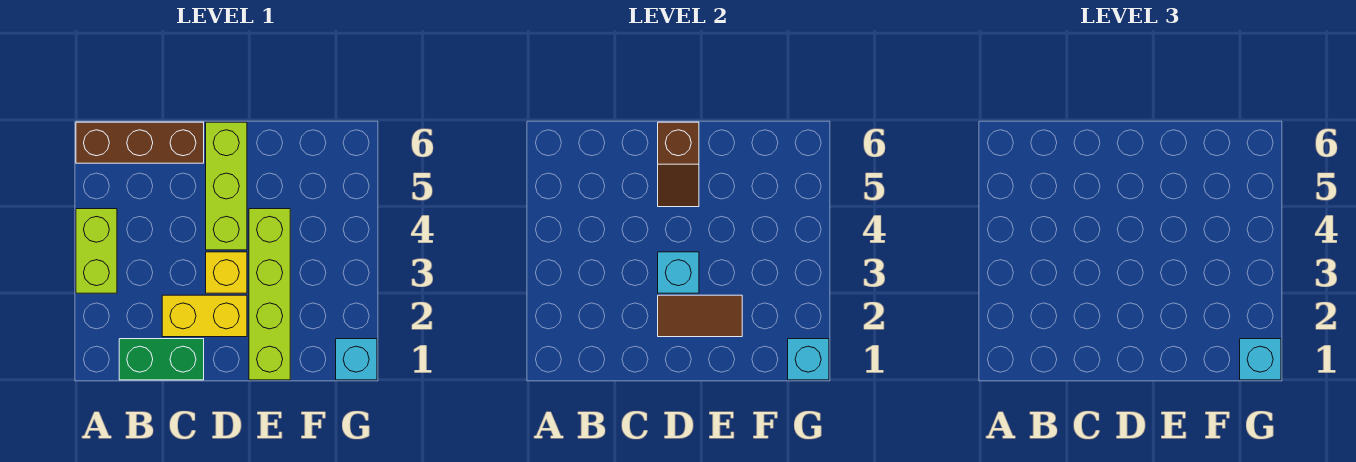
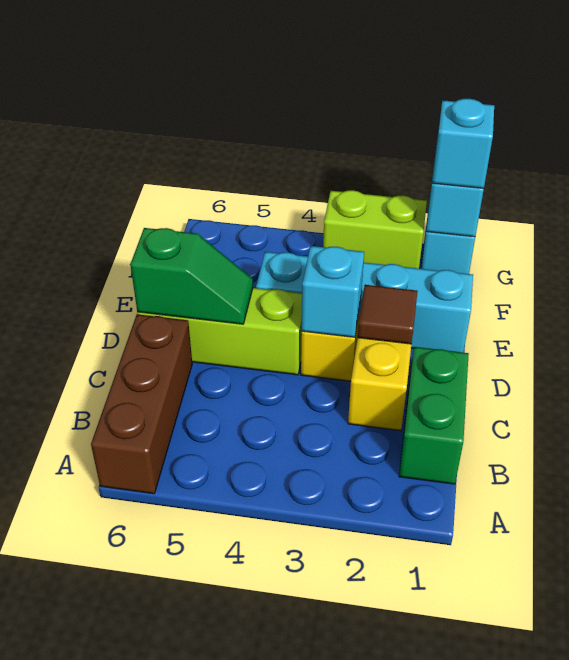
lime brick A3:A4 level 1 -> lime brick G2:G3 level 1
brown tile D2:E2 level 2 -> brown tile D2 level 2
brown slope D5:D6 level 2 top 6 -> green slope D5:D6 level 2 top 6
lime brick E1:E4 level 1 -> cyan brick E1:E4 level 1

